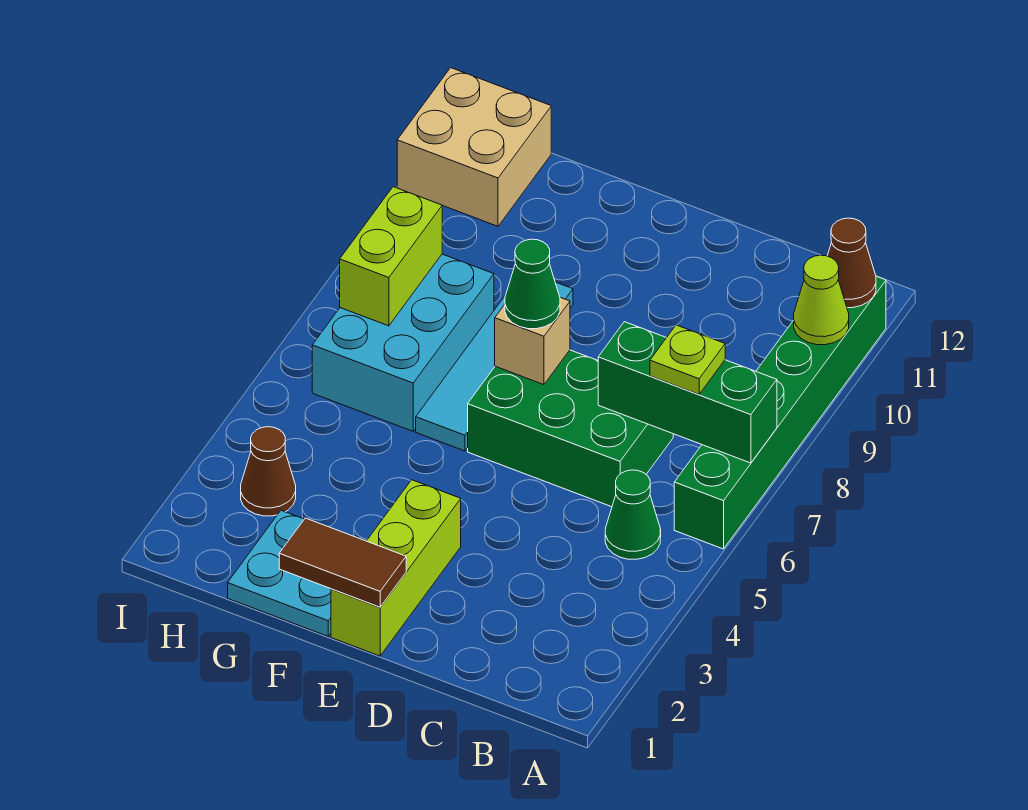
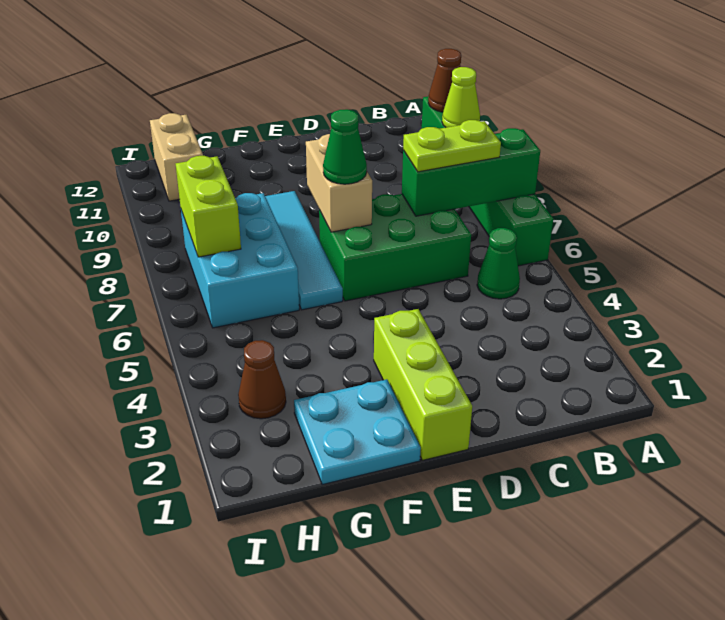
lime plate B7 level 3 -> lime plate B7:C7 level 3
brown tile E1:F1 level 2 -> none
tan brick E7 level 2 -> tan brick E7:E8 level 2
tan brick H11:I12 level 1 -> tan brick H11:H12 level 1

